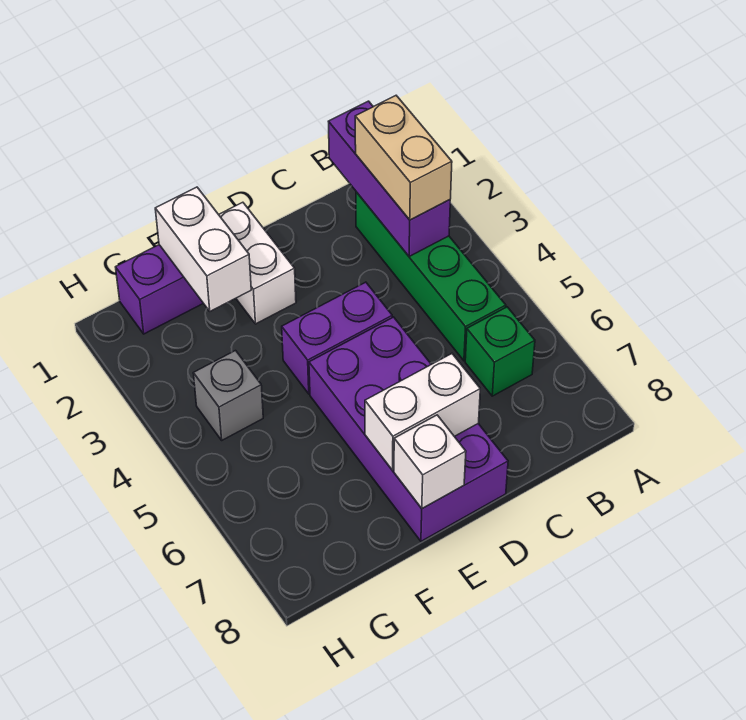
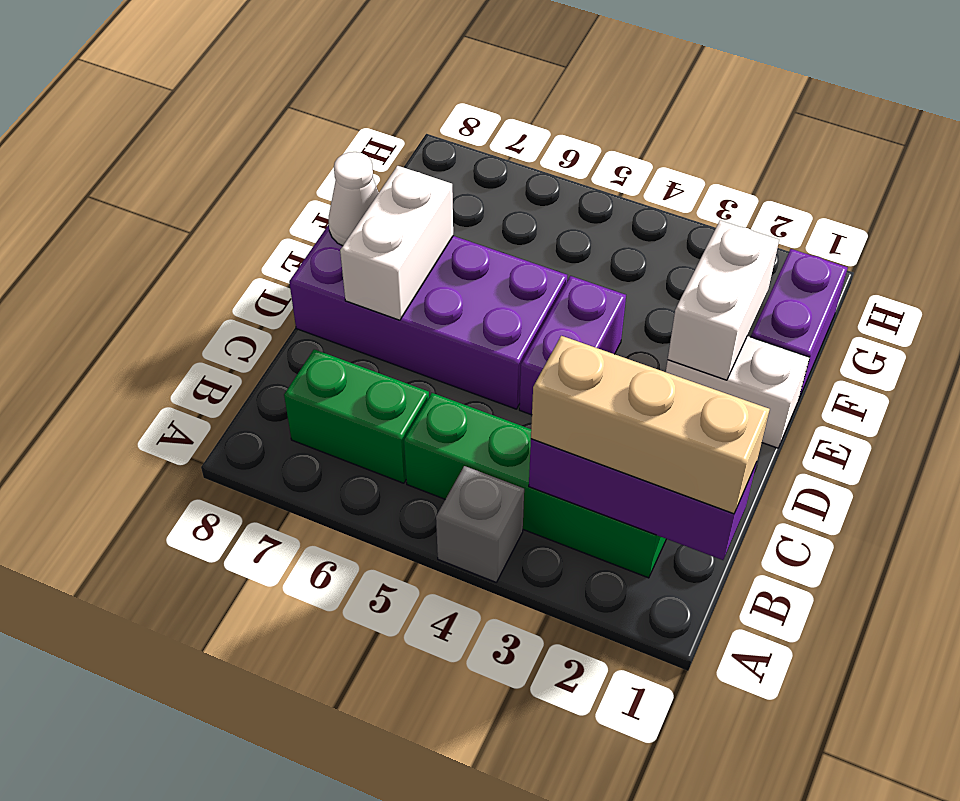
tan brick B2:B3 level 3 -> tan brick B1:B3 level 3
green brick B6 level 1 -> green brick B6:B7 level 1
white brick E8 level 2 -> white cone E8 level 2
white brick F1:F2 level 2 -> white brick E2:F2 level 2
grey brick G4 level 1 -> grey brick A4 level 1

